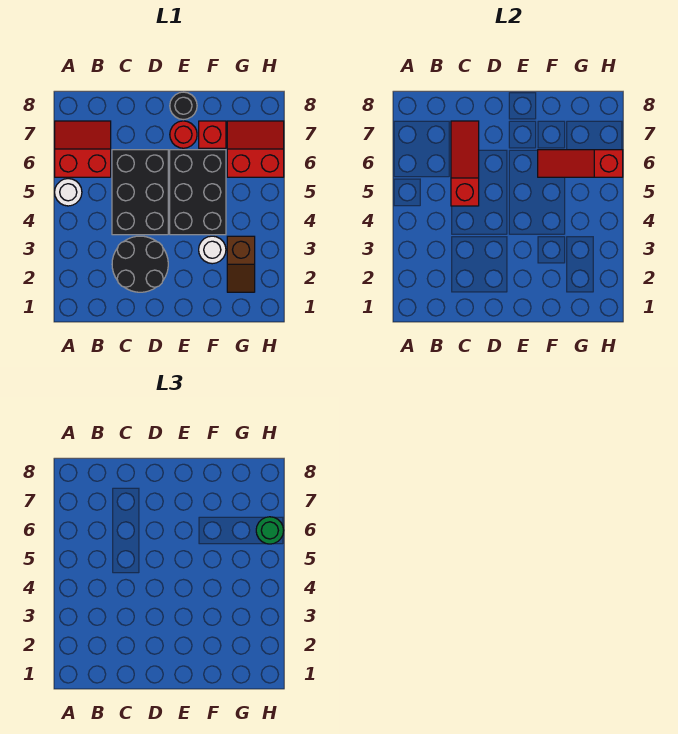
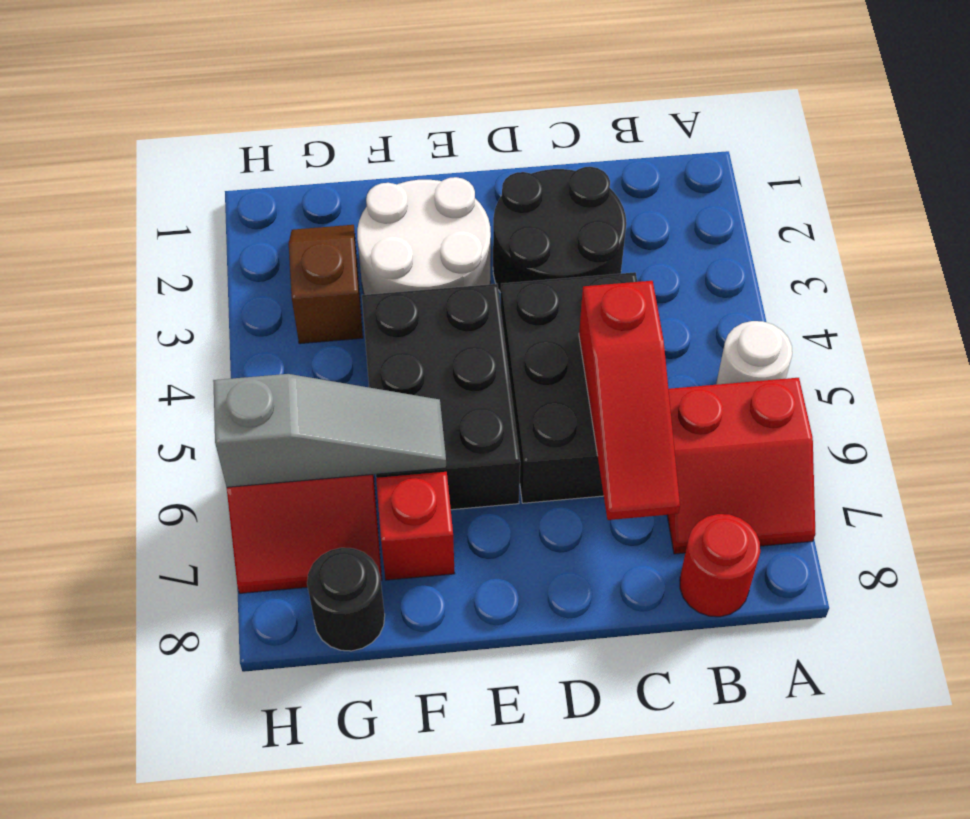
red round brick E7 level 1 -> red round brick B8 level 1
black round brick E8 level 1 -> black round brick G8 level 1
white round brick F3 level 1 -> white round brick E2:F3 level 1
red slope F6:H6 level 2 top H -> grey slope F6:H6 level 2 top H
green round brick H6 level 3 -> none

